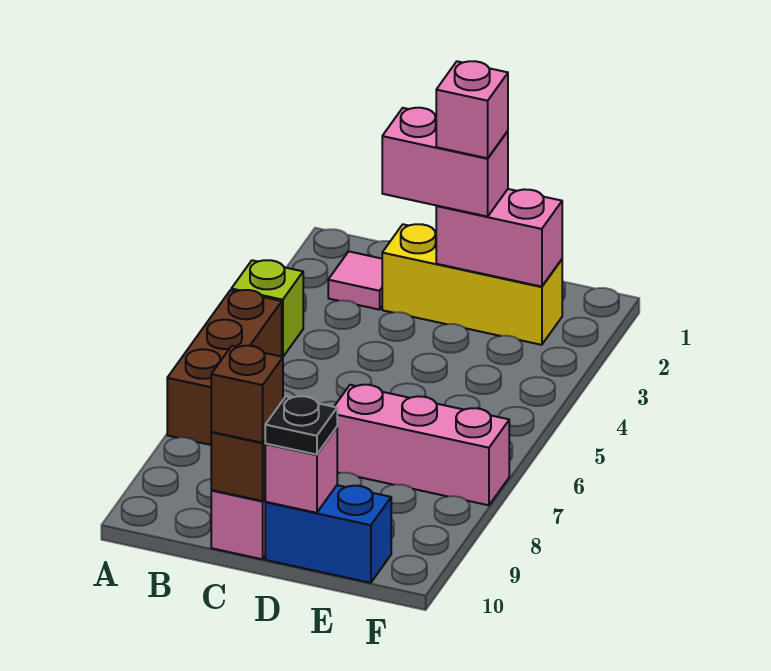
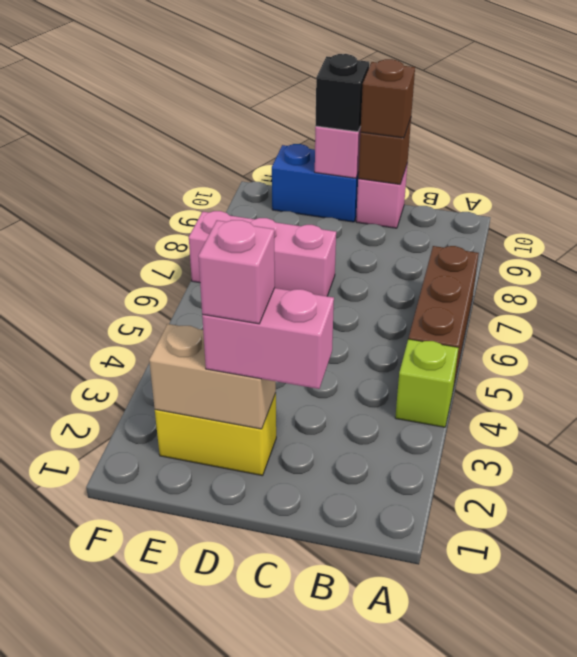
pink tile B2 level 1 -> none
yellow brick C2:E2 level 1 -> yellow brick D2:E2 level 1
pink brick D2:E2 level 2 -> tan brick D2:E2 level 2
black plate D10 level 3 -> black brick D10 level 3

